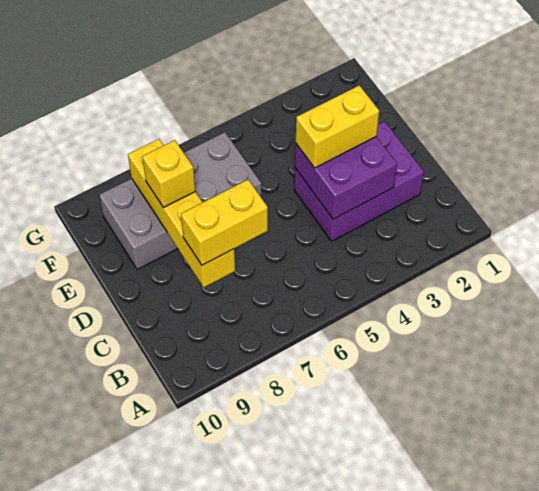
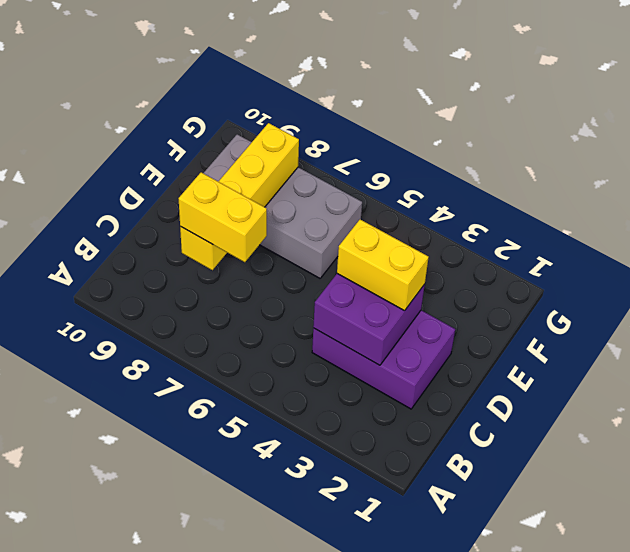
yellow brick E8 level 3 -> none

